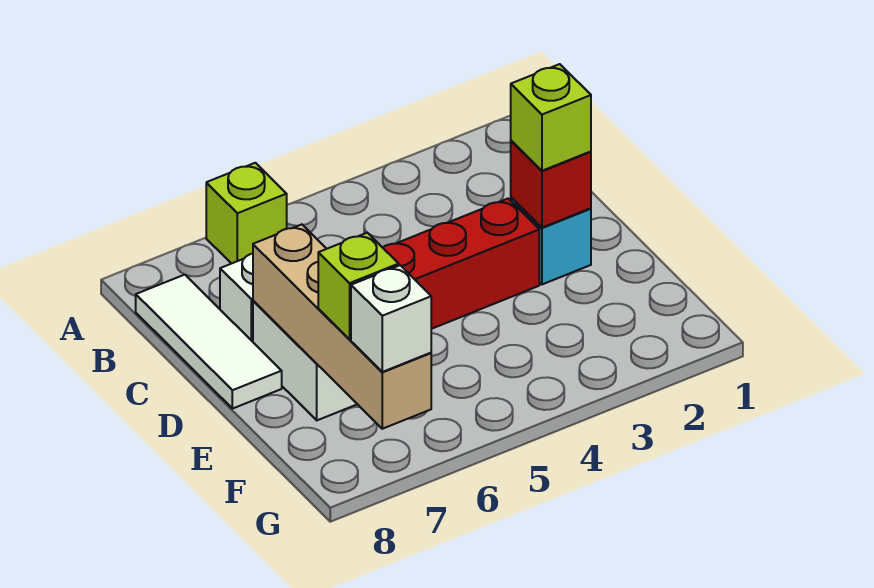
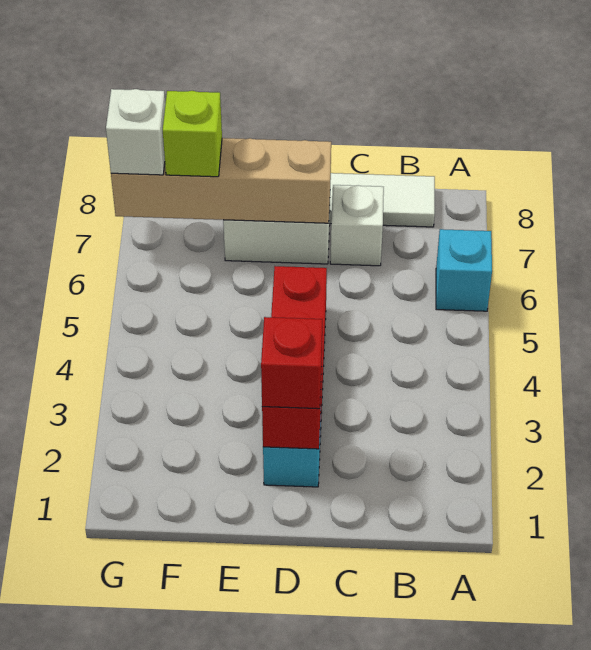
lime brick A6 level 1 -> cyan brick A6 level 1
lime brick D2 level 3 -> red brick D2 level 3

